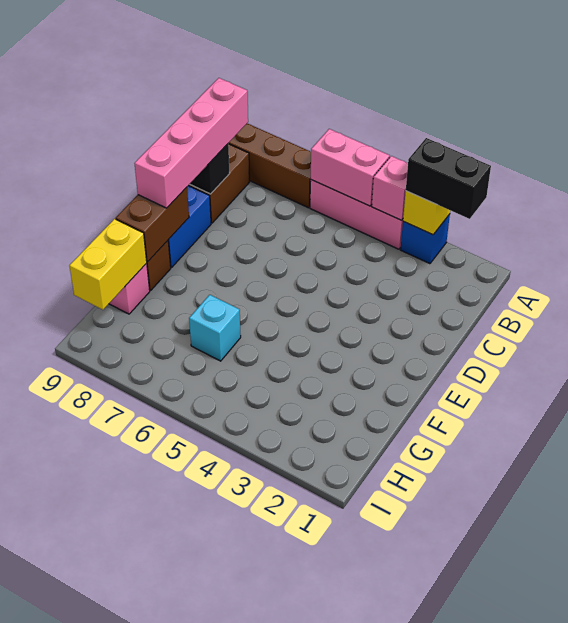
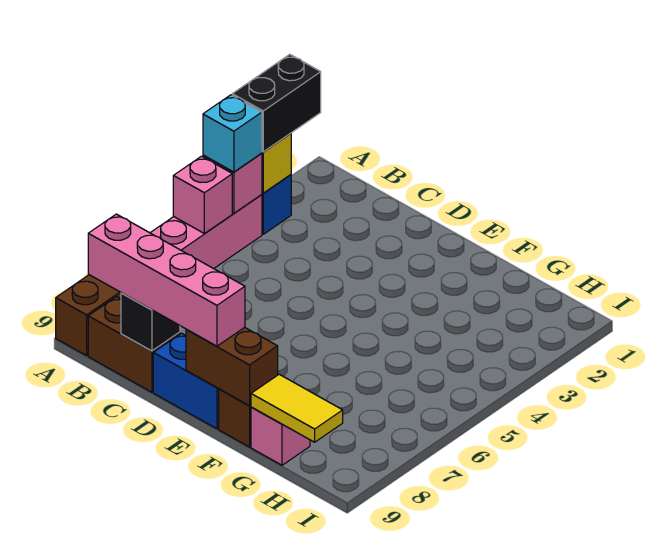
pink brick A5:A6 level 2 -> pink brick A5 level 2
cyan brick G6 level 1 -> cyan brick A4 level 3
yellow brick G9:H9 level 2 -> yellow tile G9:H9 level 2

